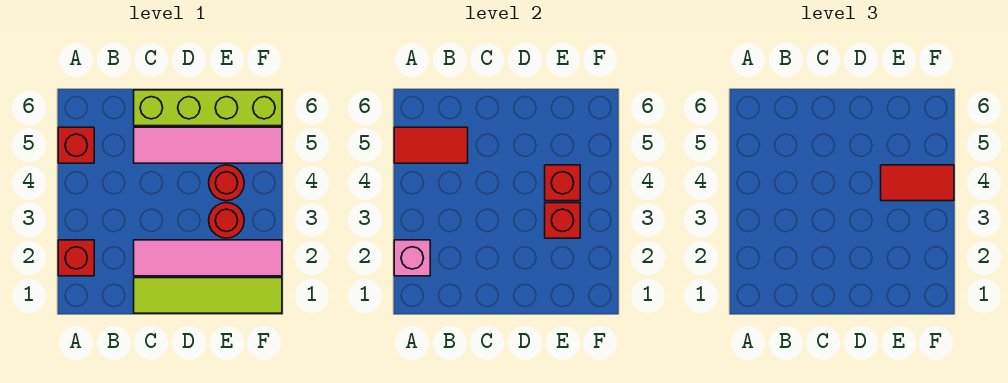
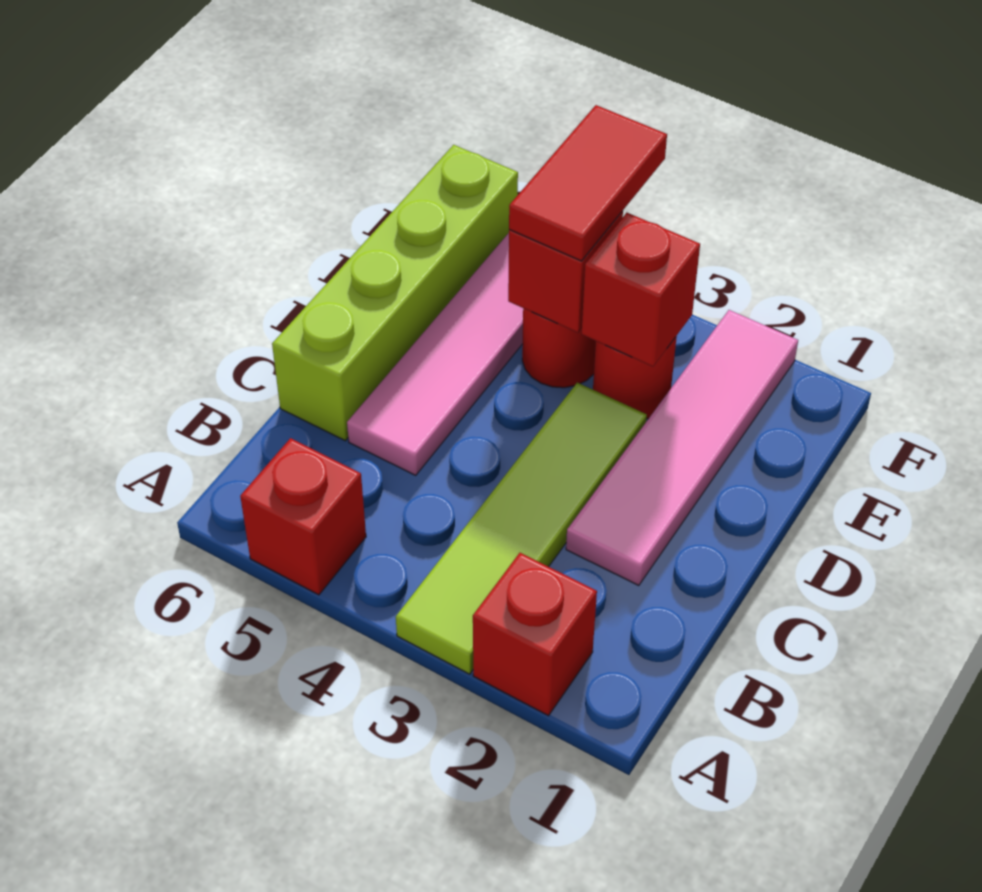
pink brick A2 level 2 -> none
red tile A5:B5 level 2 -> none
lime tile C1:F1 level 1 -> lime tile A3:D3 level 1

